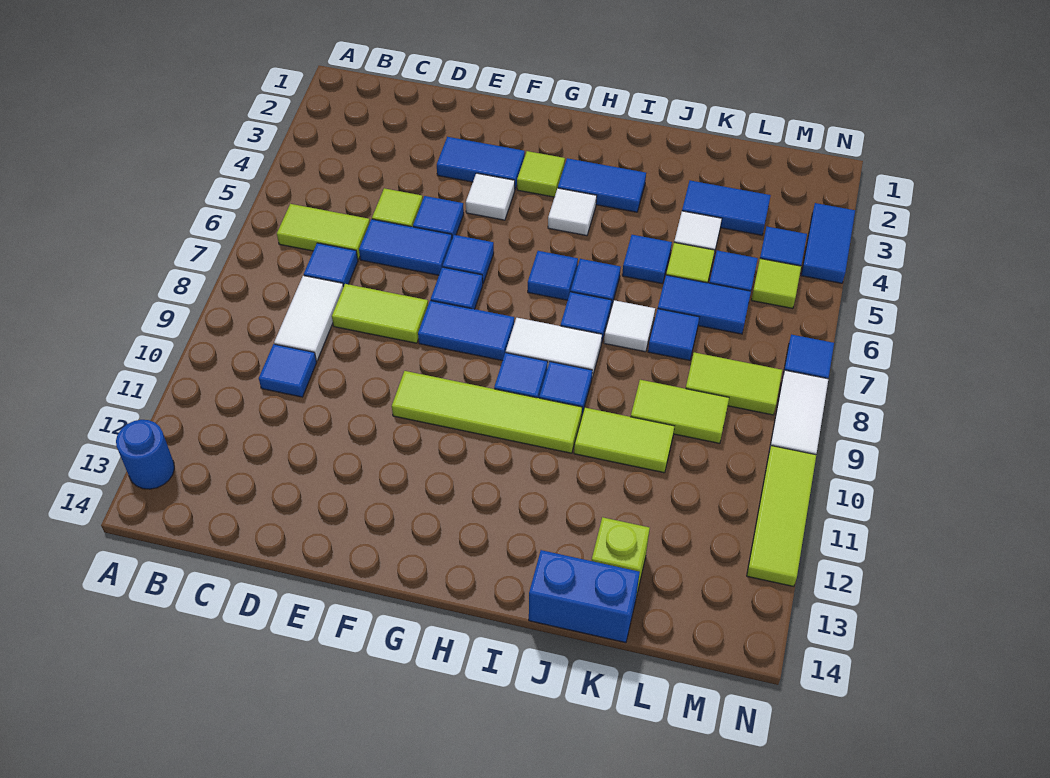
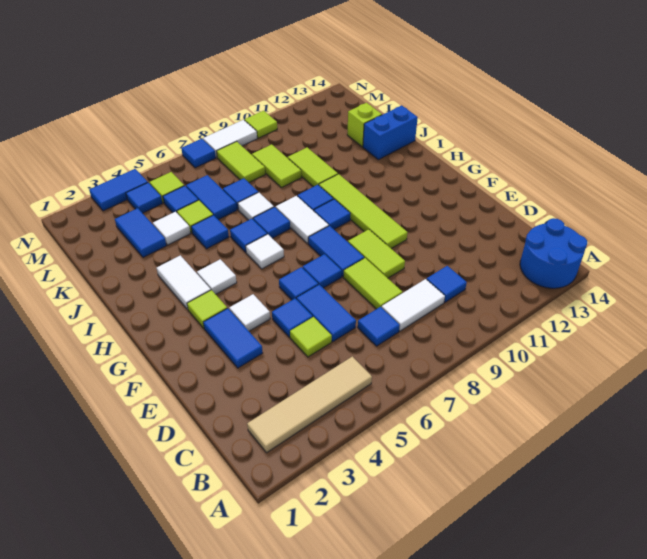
blue round brick A13 level 1 -> blue round brick A13:B14 level 1
none -> tan tile B2:B5 level 1
lime tile B6:C6 level 1 -> lime tile E9:F9 level 1
blue tile H3:I3 level 1 -> white tile H3:I3 level 1
blue tile H6 level 1 -> white tile H6 level 1
blue brick J14:K14 level 1 -> blue brick J13:J14 level 1
lime tile N10:N12 level 1 -> lime tile N10 level 1

